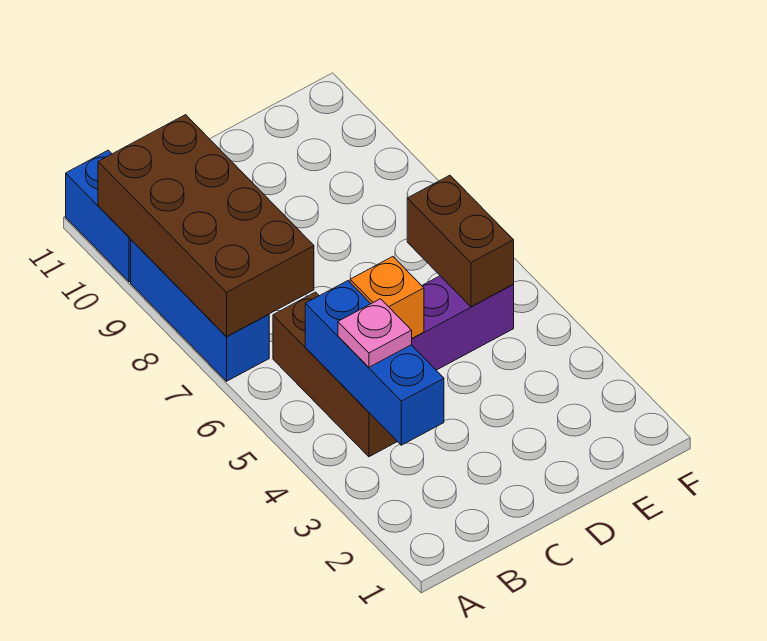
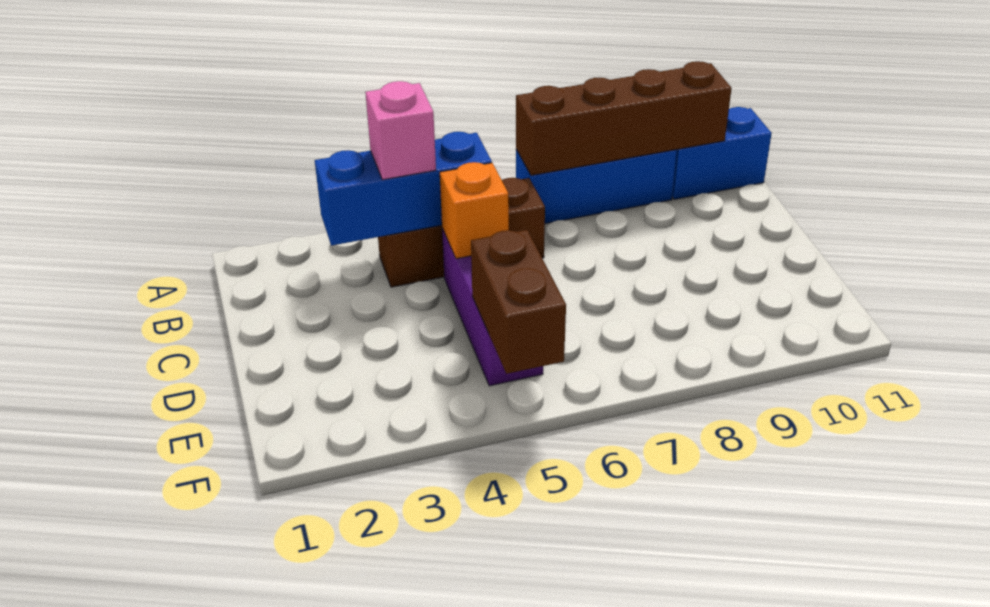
brown brick A7:B10 level 2 -> brown brick A7:A10 level 2
pink plate B4 level 3 -> pink brick B4 level 3
brown brick E5:E6 level 2 -> brown brick E5:F5 level 2

